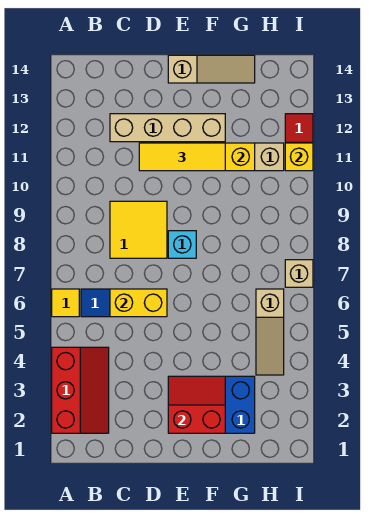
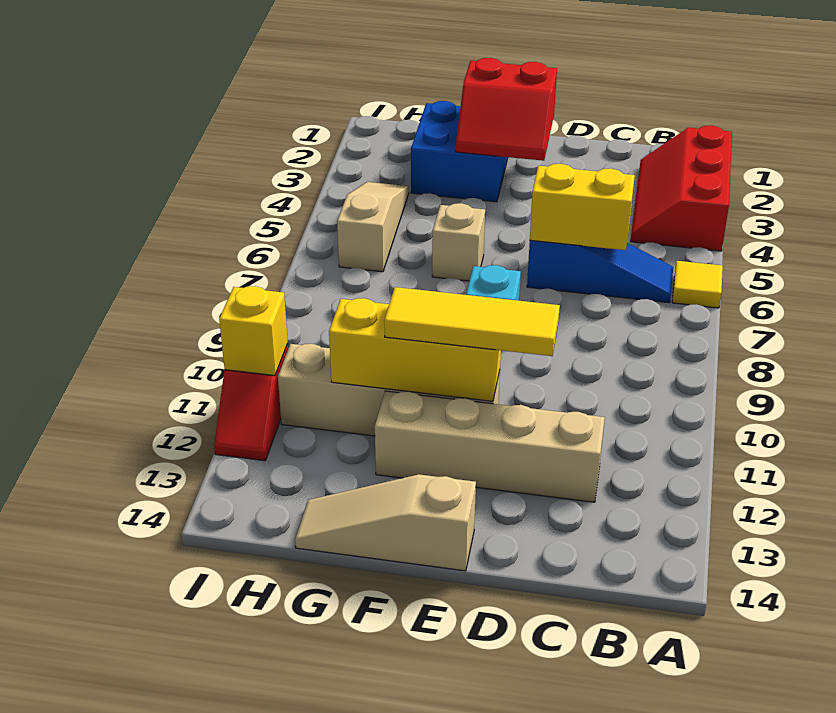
yellow tile C8:D9 level 1 -> none
tan brick I7 level 1 -> tan brick F6 level 1

